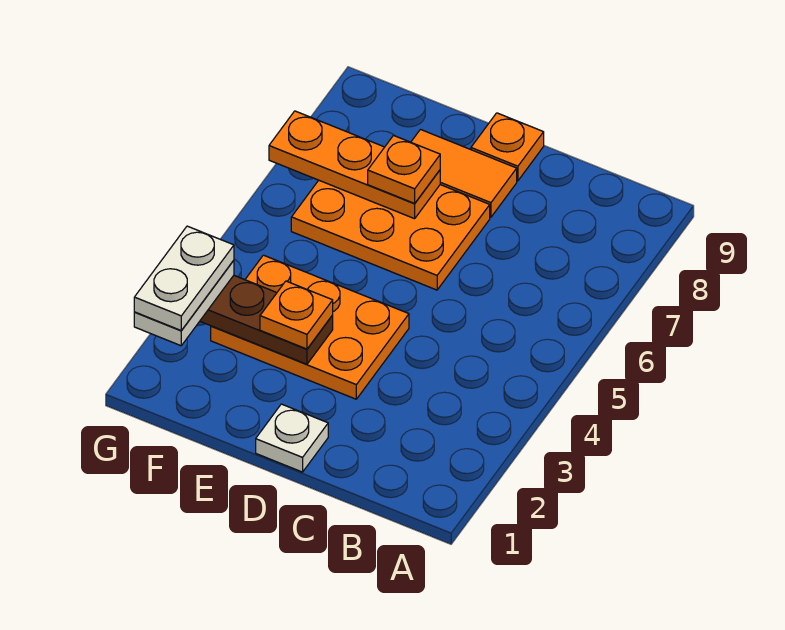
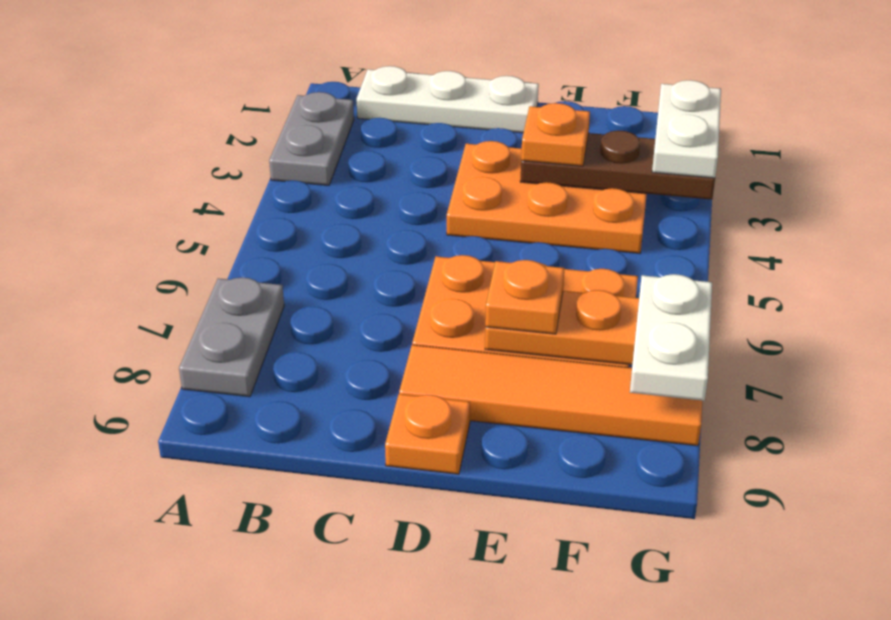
none -> grey plate A2:A3 level 1
none -> grey plate A7:A8 level 1
white plate D1 level 1 -> white plate B1:D1 level 1
orange tile D8:E8 level 1 -> orange tile D8:G8 level 1
white plate G2:G3 level 4 -> white plate G7:G8 level 3

